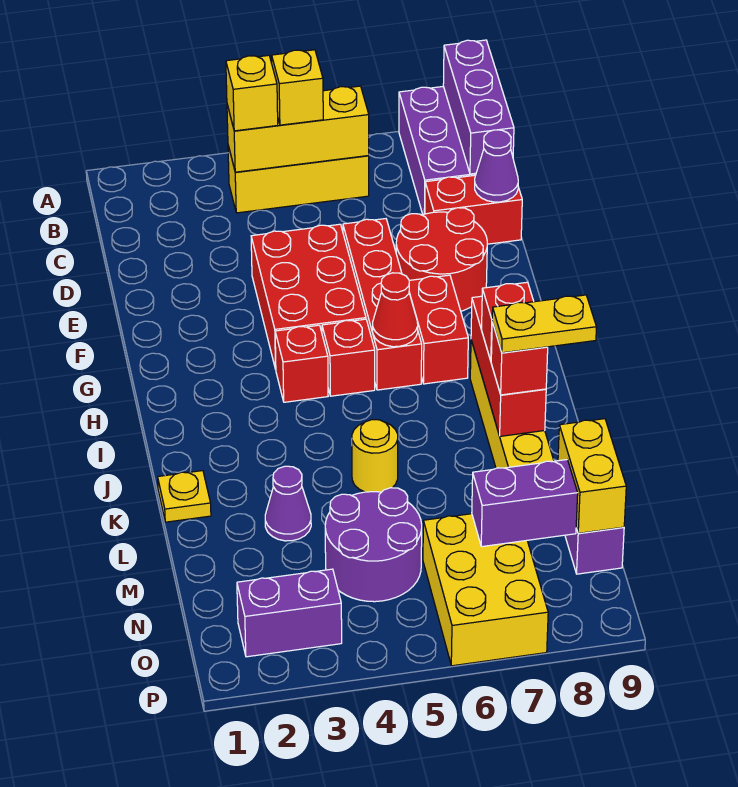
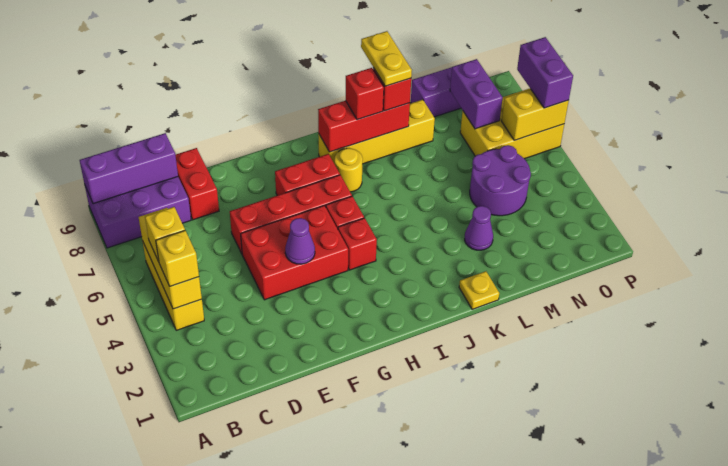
purple cone D9 level 2 -> purple cone F4 level 2
red round brick E7:F8 level 1 -> none
red cone H6 level 2 -> none
yellow round brick K5 level 1 -> yellow round brick I7 level 1
yellow brick M9:N9 level 2 -> yellow brick O6:P6 level 2
purple brick O2:O3 level 1 -> purple brick P6:P7 level 3

